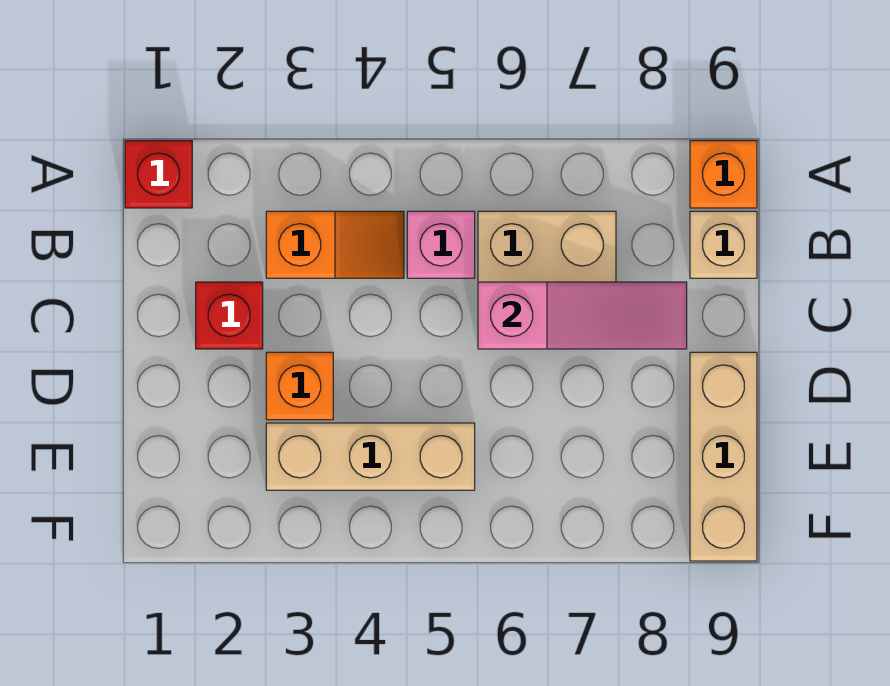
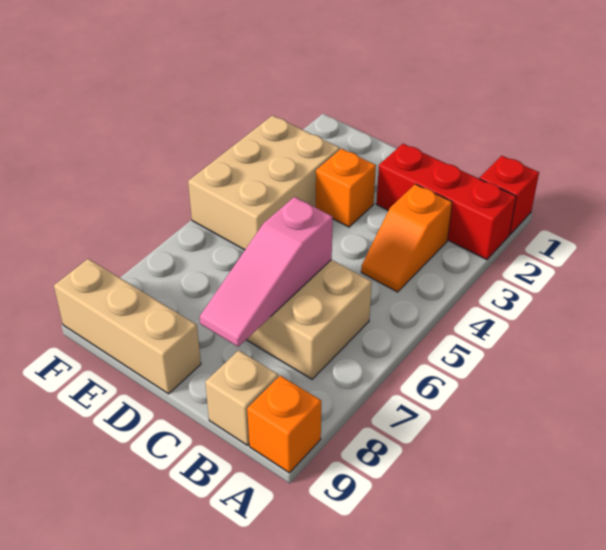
pink brick B5 level 1 -> none
red brick C2 level 1 -> red brick A2:C2 level 1
tan brick E3:E5 level 1 -> tan brick E3:F5 level 1

